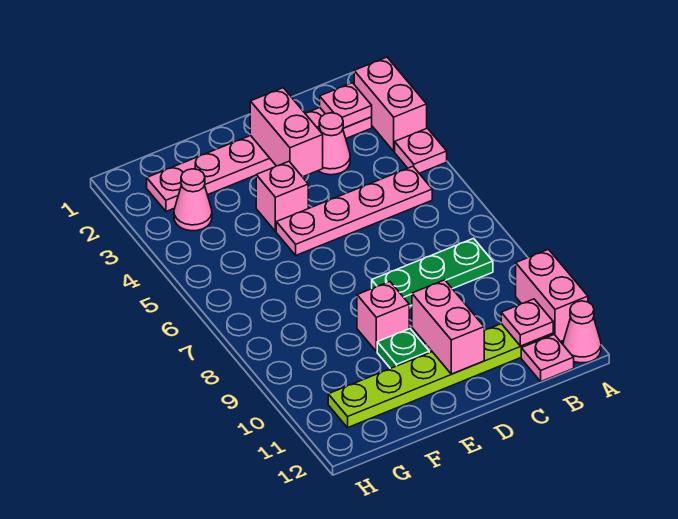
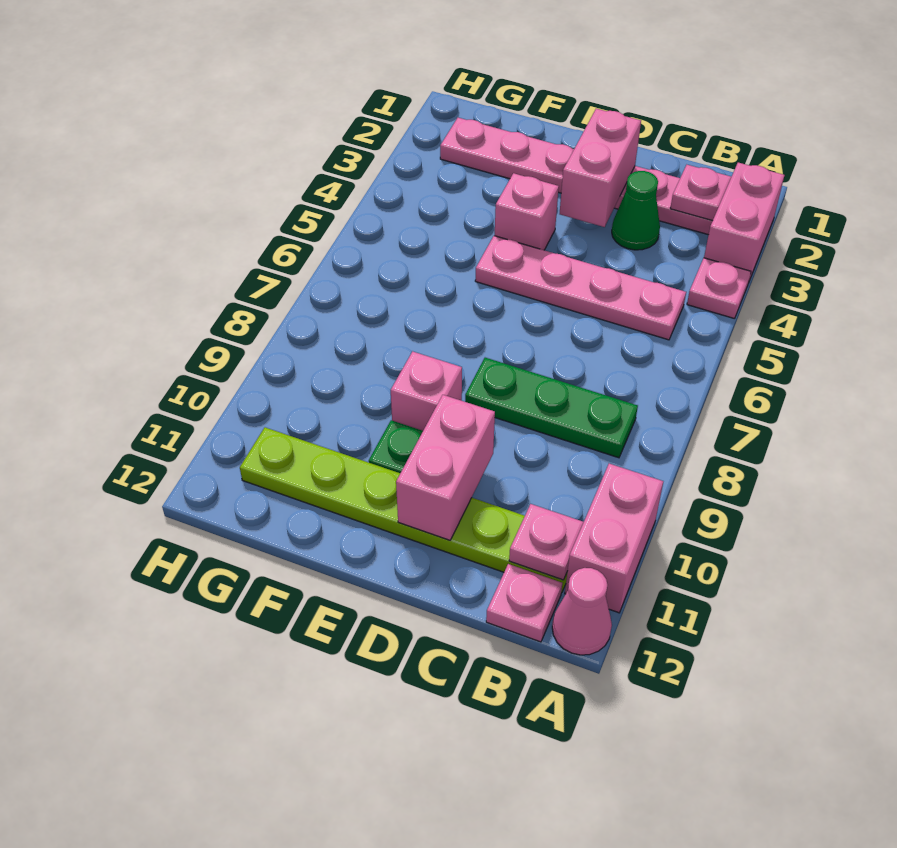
pink cone C3 level 1 -> green cone C3 level 1
pink cone G3 level 1 -> none

